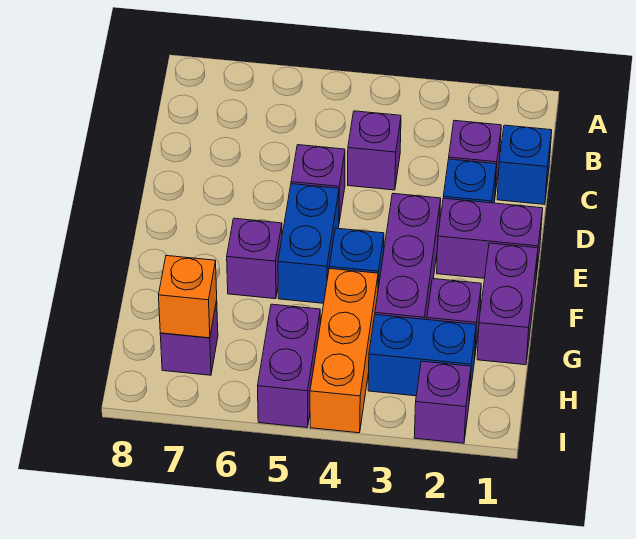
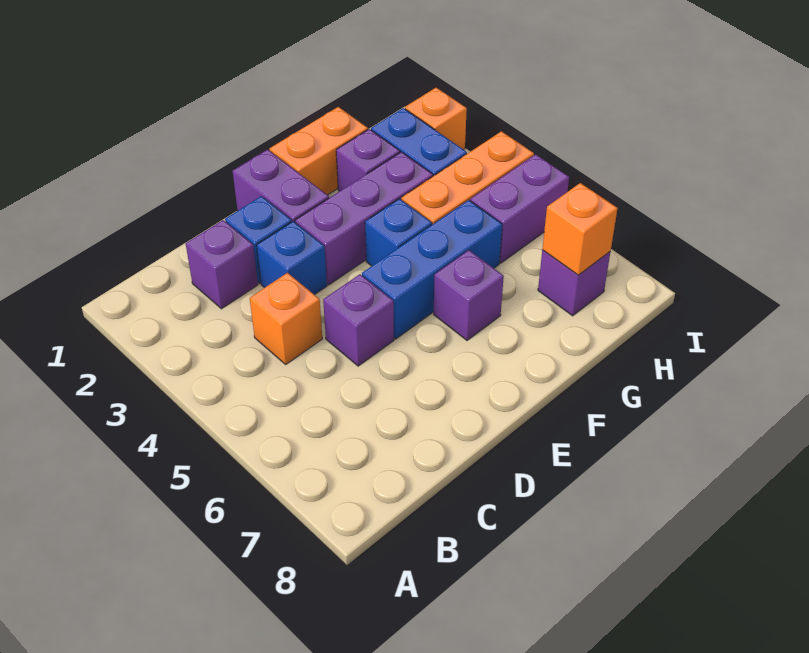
blue brick C1 level 1 -> blue brick D3 level 1
purple brick C4 level 1 -> orange brick C4 level 1
blue brick E5:F5 level 1 -> blue brick E5:G5 level 1
purple brick F1:G1 level 1 -> orange brick F1:G1 level 1
purple brick I2 level 1 -> orange brick I2 level 1

